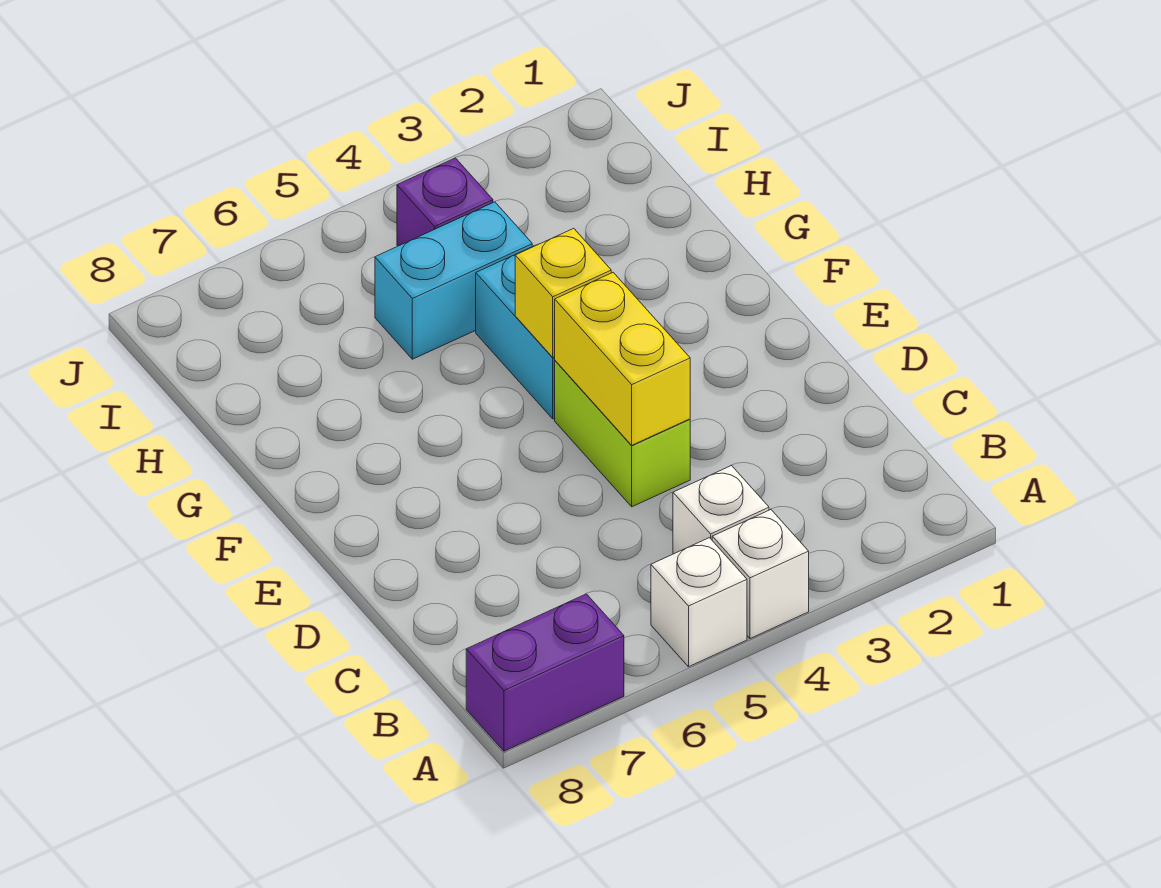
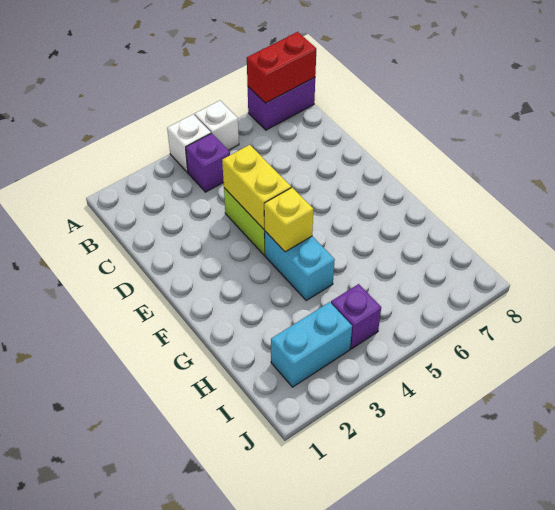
none -> red brick A7:A8 level 2
white brick B4 level 1 -> purple brick B4 level 1
cyan brick H4:H5 level 1 -> cyan brick I2:I3 level 1

